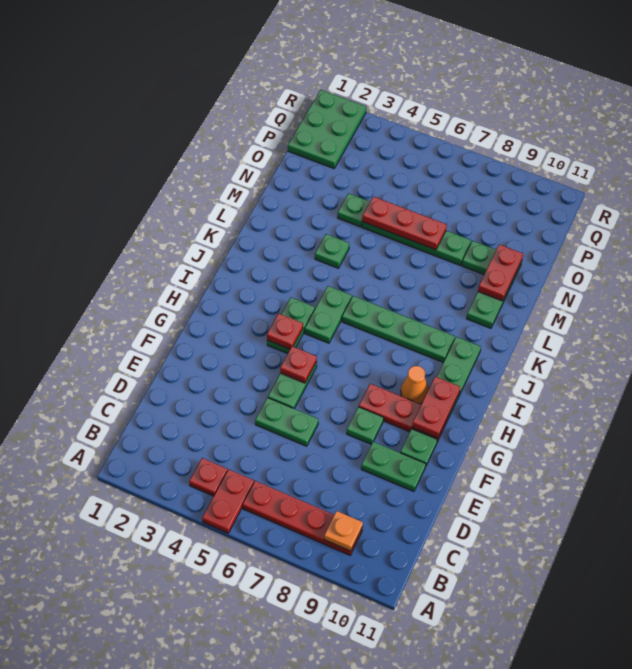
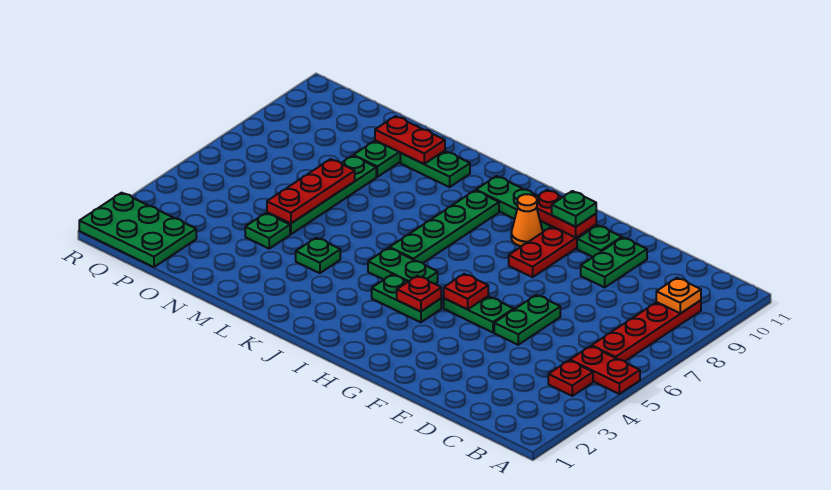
green plate F8 level 1 -> green plate G10 level 3

